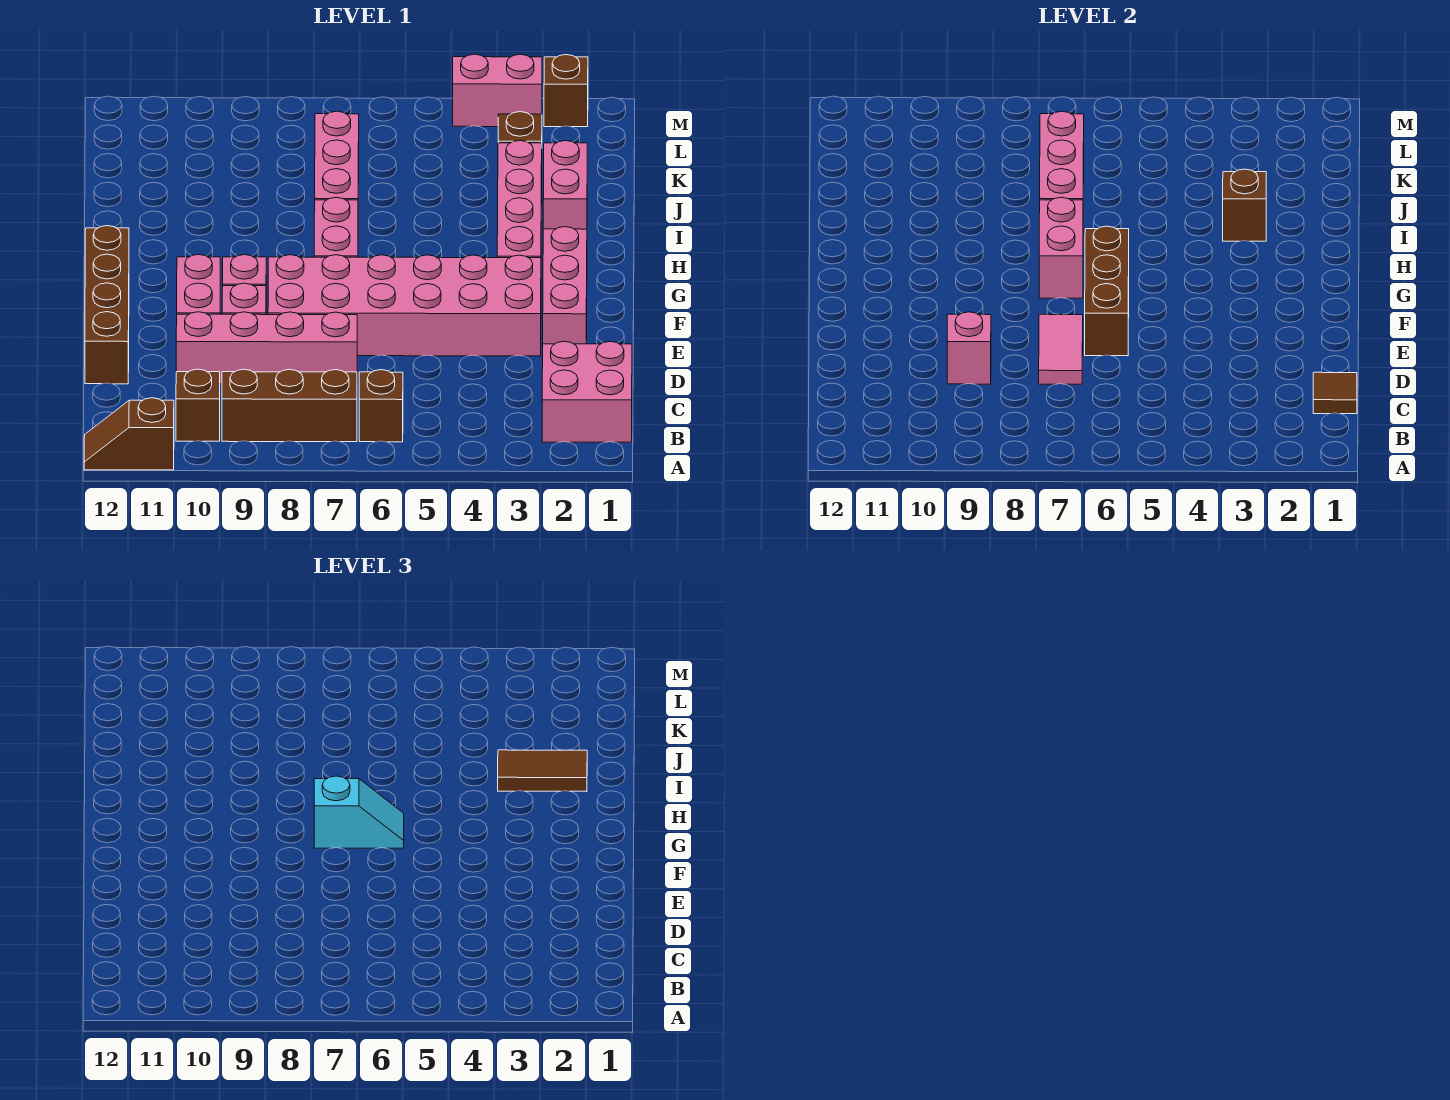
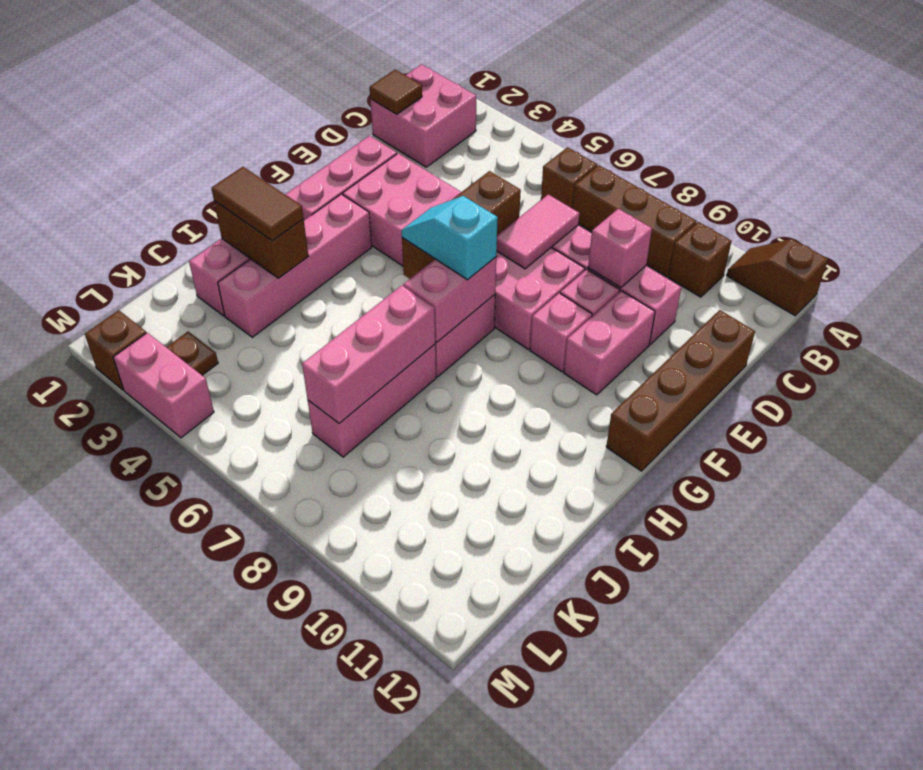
brown slope A11:A12 level 1 top 11 -> brown slope A11:A12 level 1 top 12
brown brick I3 level 2 -> brown brick I2:I3 level 2

